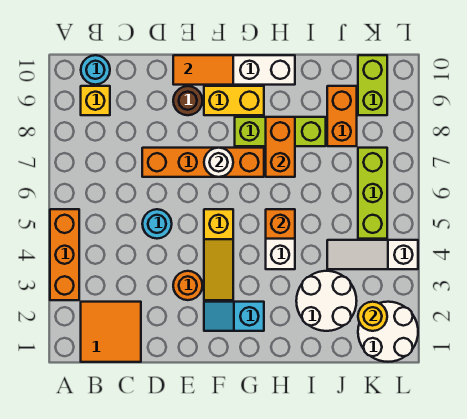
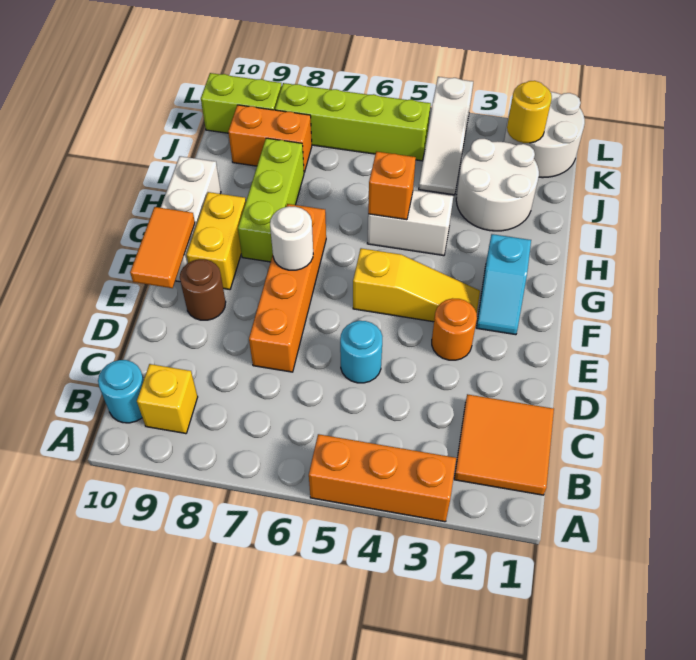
orange brick H7:H8 level 2 -> none
lime brick K5:K7 level 1 -> lime brick K5:K8 level 1

